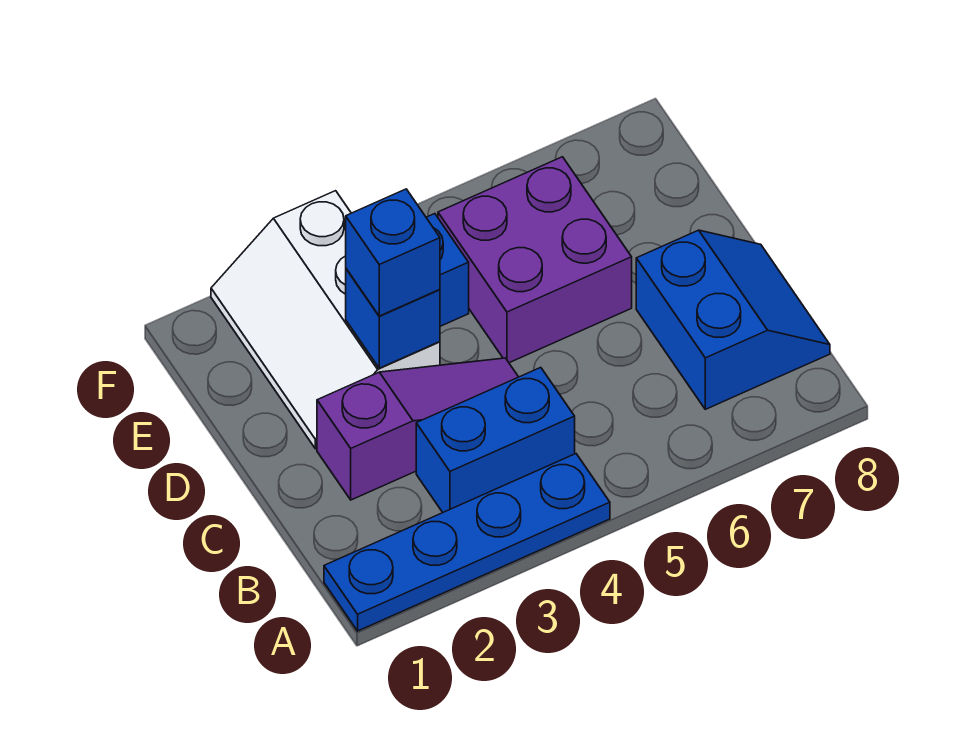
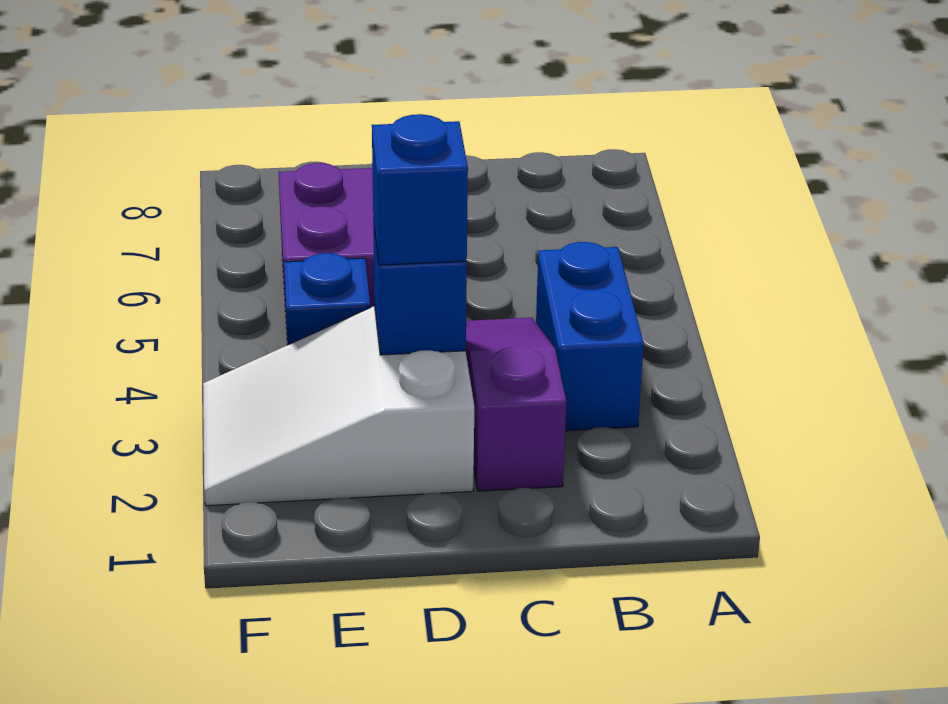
blue plate A1:A4 level 1 -> none
blue slope B7:C8 level 1 top 7 -> none
white slope D2:F3 level 1 top 3 -> white slope D2:F3 level 1 top D

